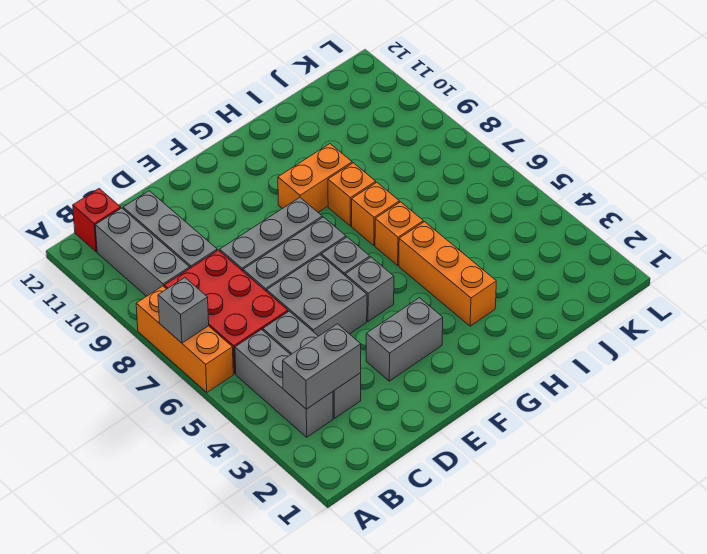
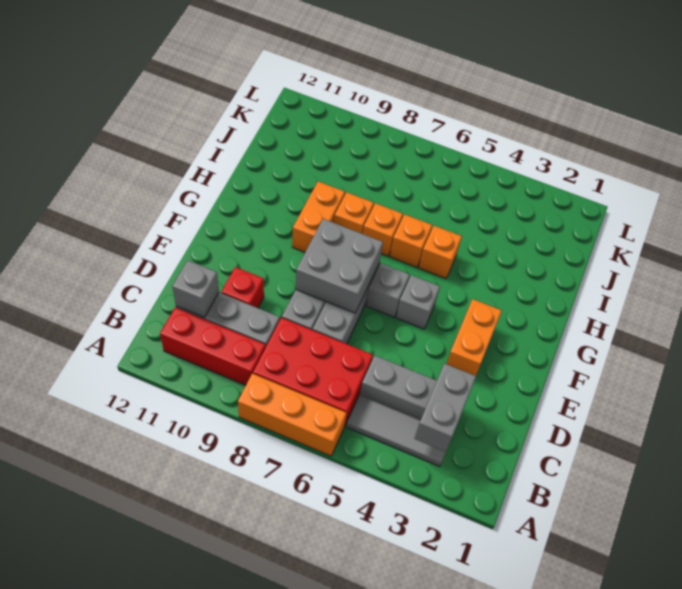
grey brick A7 level 2 -> grey brick C11 level 2
grey brick B3:B5 level 1 -> grey tile B3:B5 level 1
grey brick B9:B11 level 1 -> red brick B9:B11 level 1
red brick B12 level 1 -> red brick D10 level 1
grey brick D5:E6 level 1 -> grey brick E7:F8 level 2
grey brick E3:F3 level 1 -> orange brick E3:F3 level 1
orange brick H3:H5 level 1 -> orange brick H5 level 1

